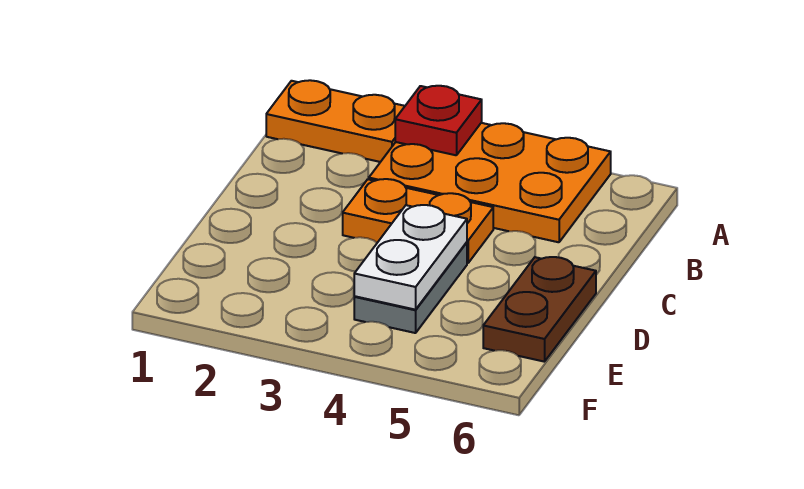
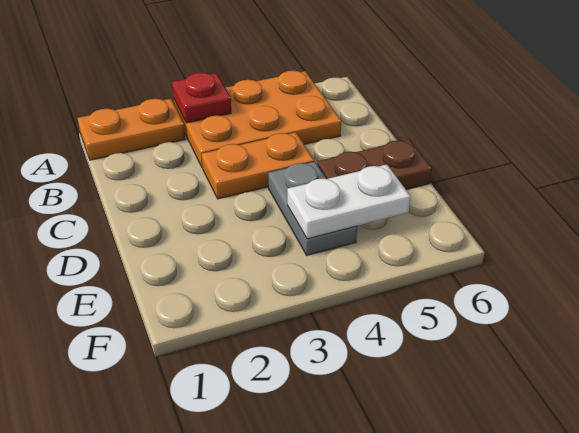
white plate D4:E4 level 2 -> white plate E4:E5 level 2
brown plate D6:E6 level 1 -> brown plate D5:D6 level 1

